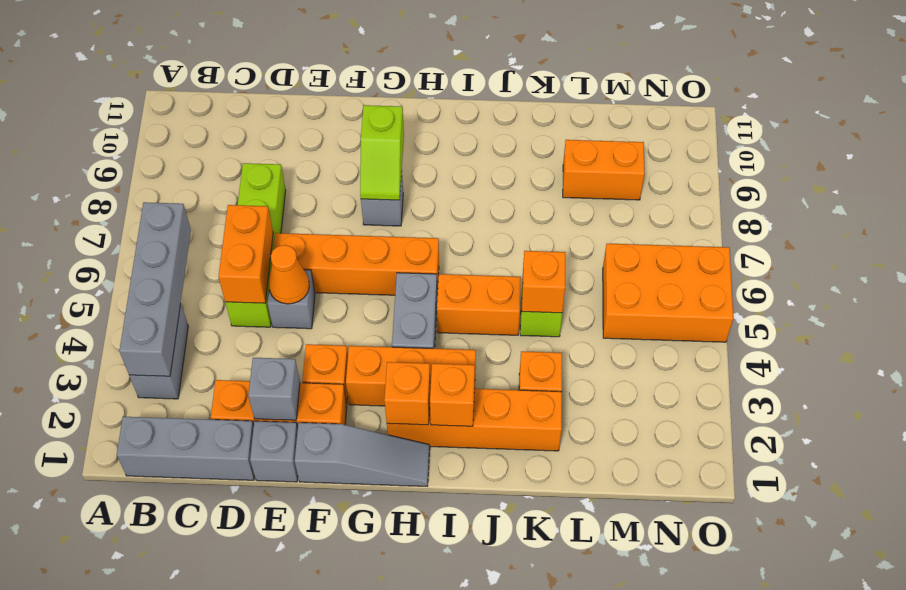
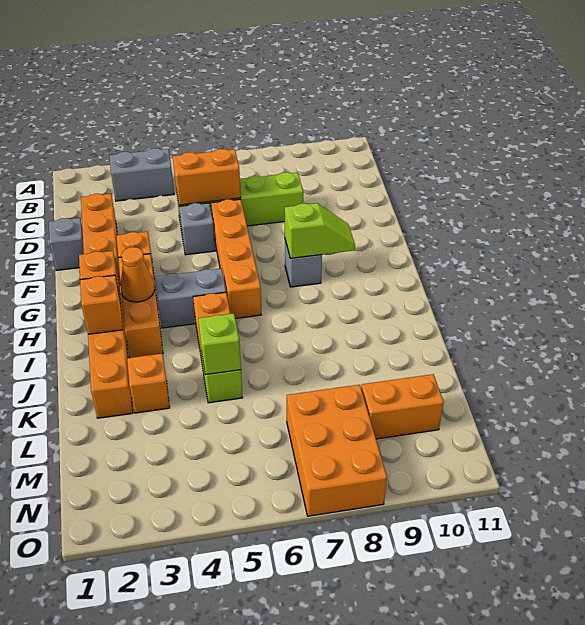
grey brick B1:D1 level 1 -> none
grey brick B3:B6 level 2 -> none
grey brick E2 level 2 -> none
orange cone E5 level 2 -> orange cone H3 level 2
grey slope F1:H1 level 1 top F -> none
lime slope G8:G9 level 2 top 9 -> lime slope G8:G9 level 2 top 8
orange brick K5 level 2 -> lime brick K5 level 2
orange brick L9:M9 level 1 -> orange brick M9:M10 level 1
orange brick M5:O6 level 1 -> orange brick M7:O8 level 1

